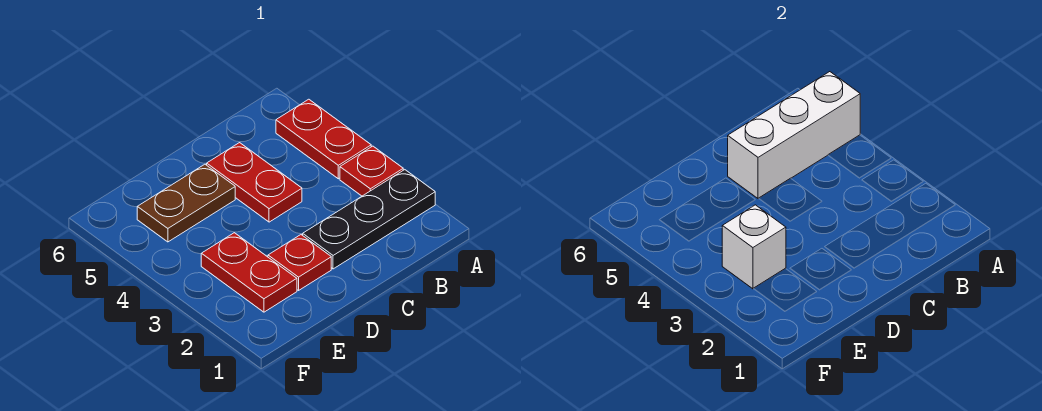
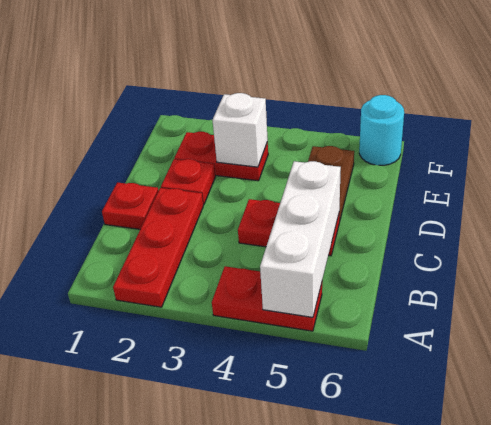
black plate A2:C2 level 1 -> red plate A2:C2 level 1
red plate A3 level 1 -> red plate C1 level 1
none -> cyan round brick F6 level 1

